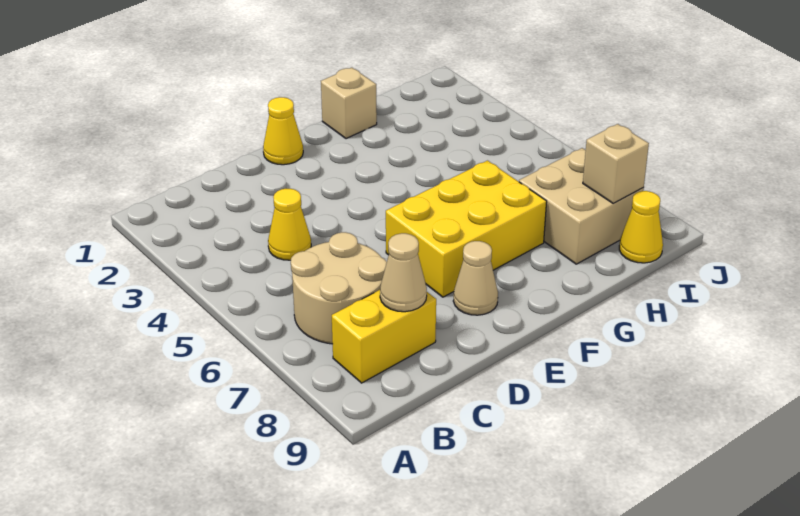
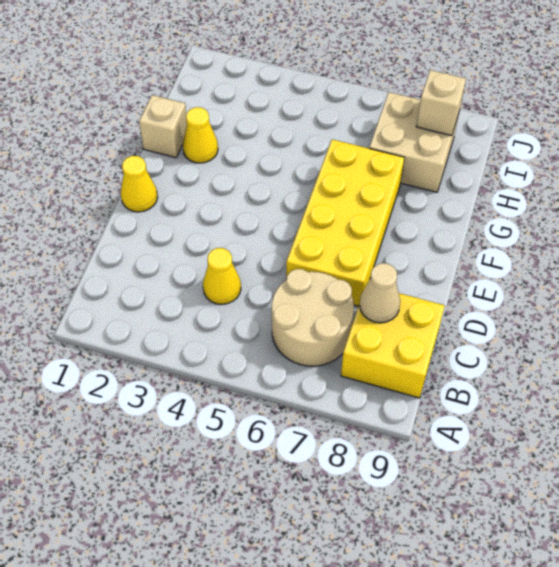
yellow brick B8:C8 level 1 -> yellow brick B8:C9 level 1
yellow brick E6:G7 level 1 -> yellow brick D6:G7 level 1
tan cone E8 level 1 -> none
yellow cone I9 level 1 -> yellow cone G2 level 1

